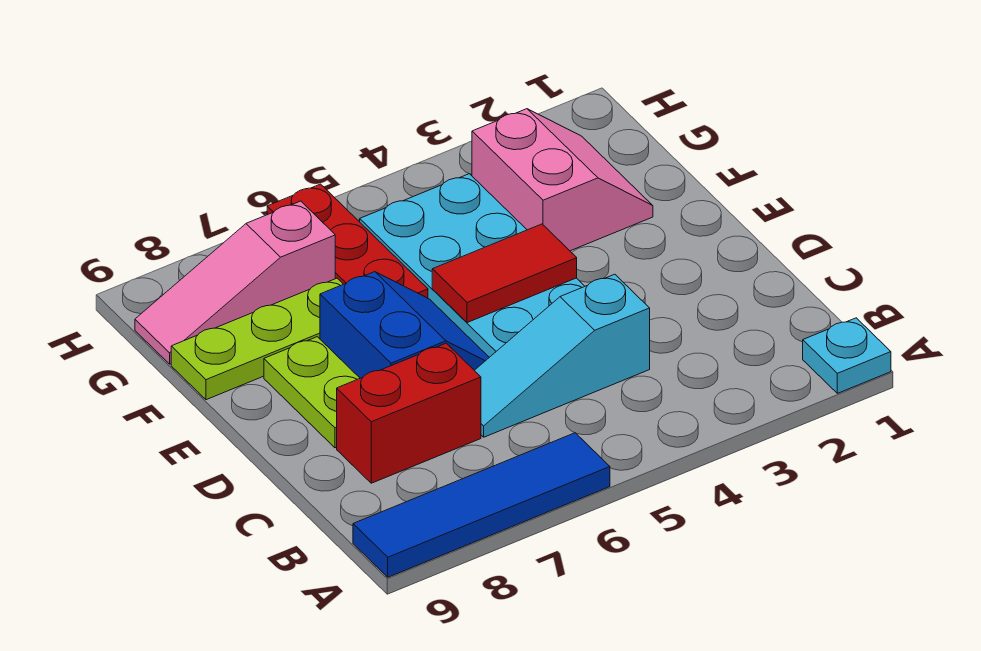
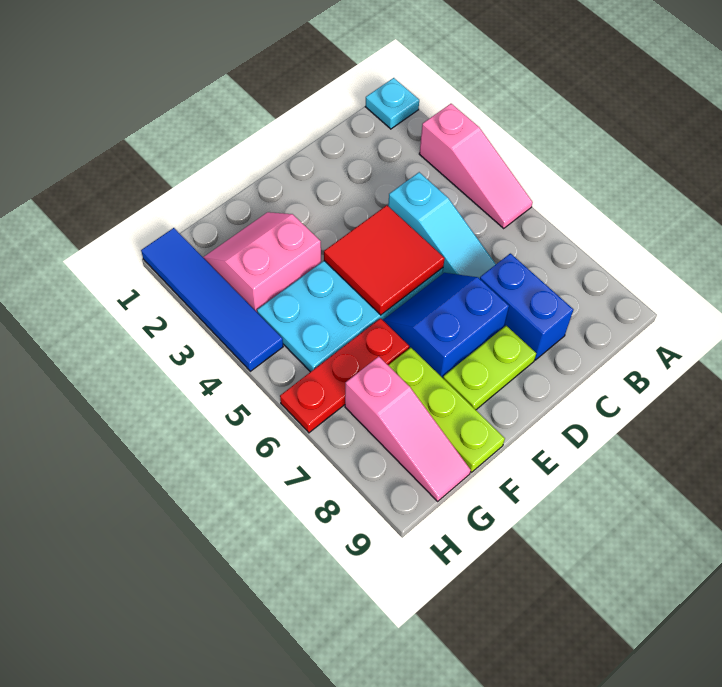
none -> pink slope A3:A5 level 1 top 3
blue tile A6:A9 level 1 -> blue tile H1:H4 level 1
red brick C7:C8 level 1 -> blue brick C7:C8 level 1
red tile E4:E5 level 2 -> red tile D4:E5 level 2

